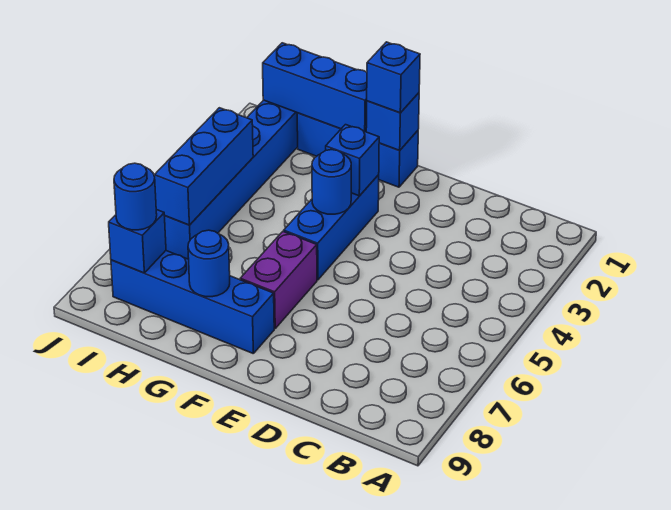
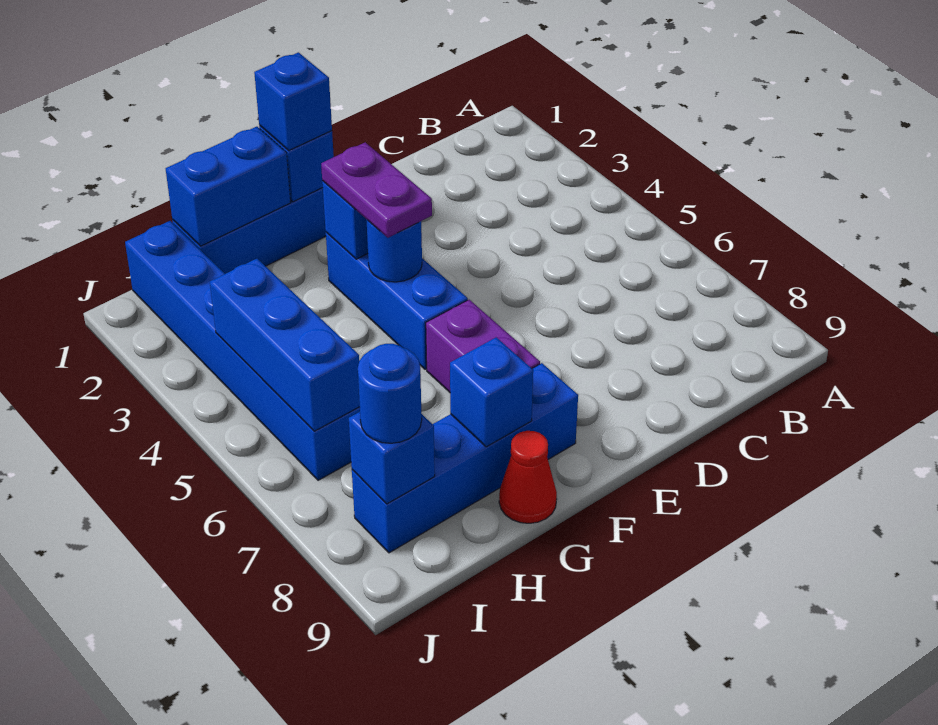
none -> purple plate F3:F4 level 3
blue brick G1:I1 level 2 -> blue brick G1:H1 level 2
blue round brick G8 level 2 -> blue brick G8 level 2
none -> red cone G9 level 1

